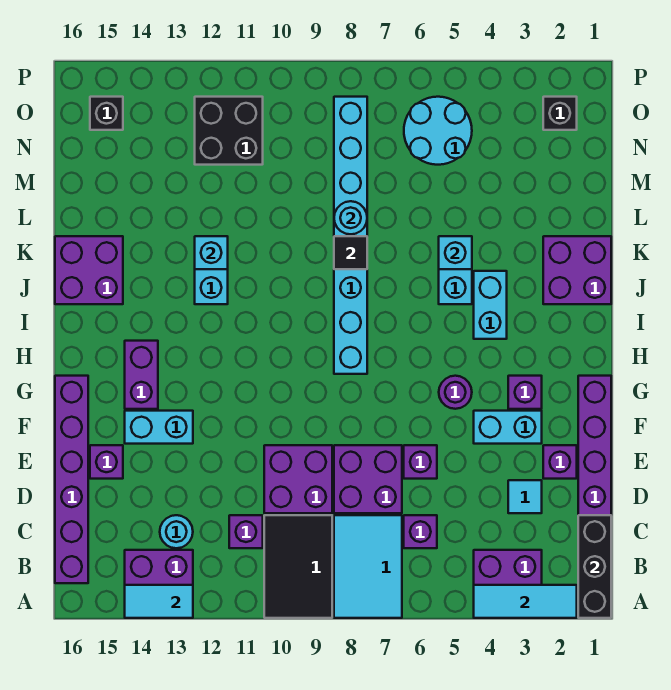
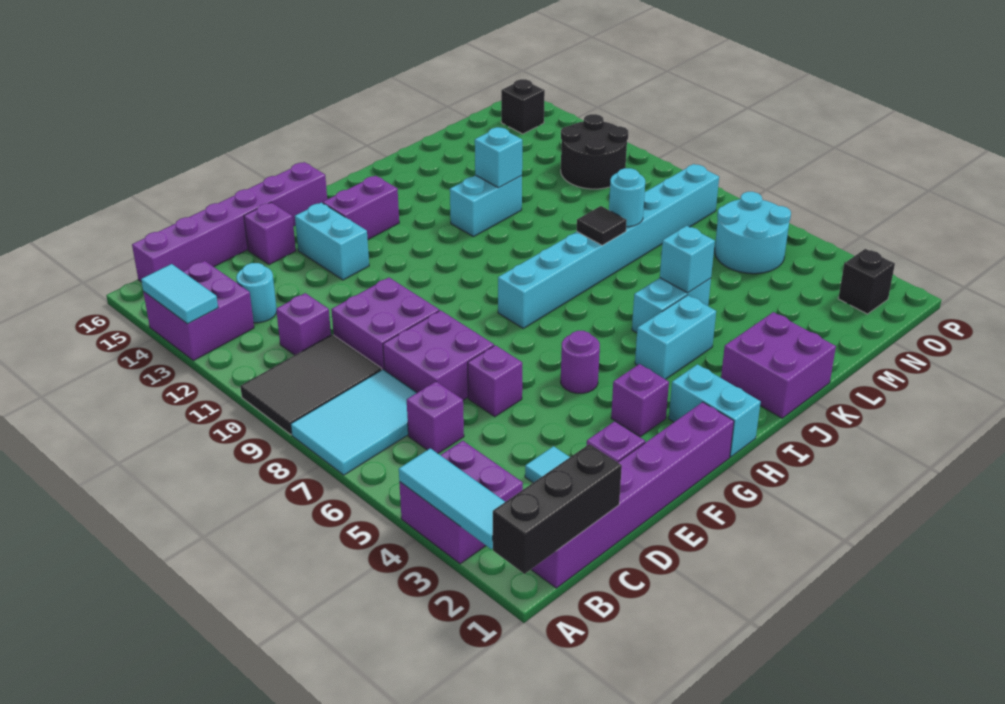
cyan brick F3:F4 level 1 -> cyan brick H1:H2 level 1
purple brick J15:K16 level 1 -> none
black brick N11:O12 level 1 -> black round brick N11:O12 level 1

